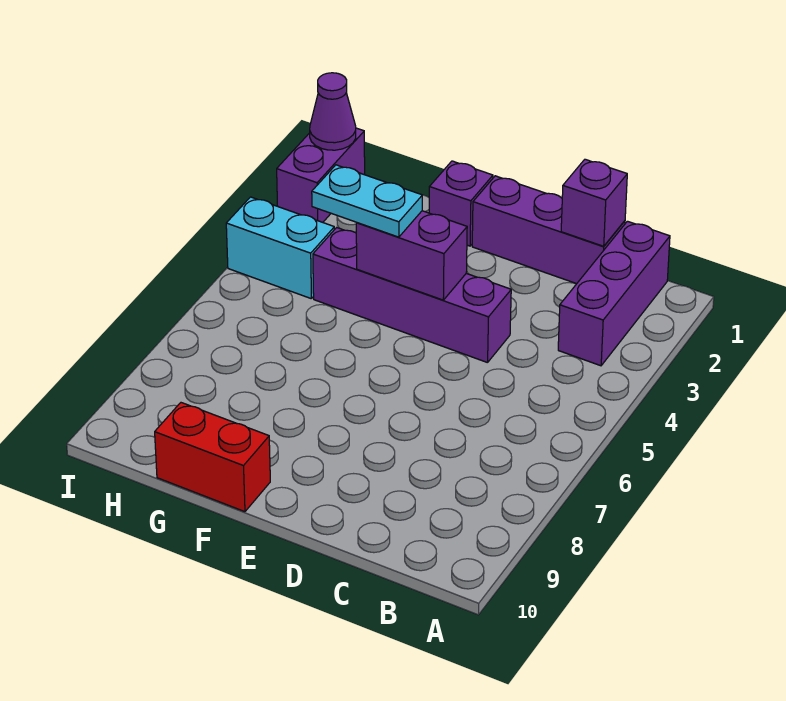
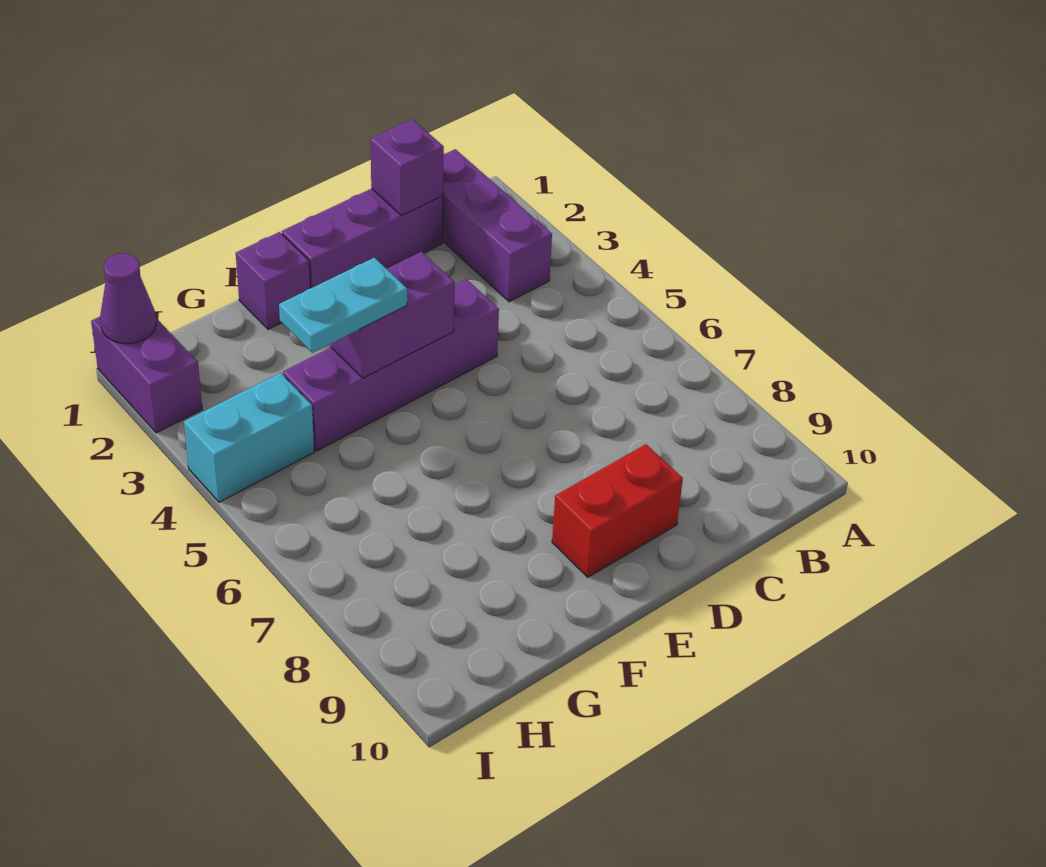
red brick F10:G10 level 1 -> red brick D9:E9 level 1

